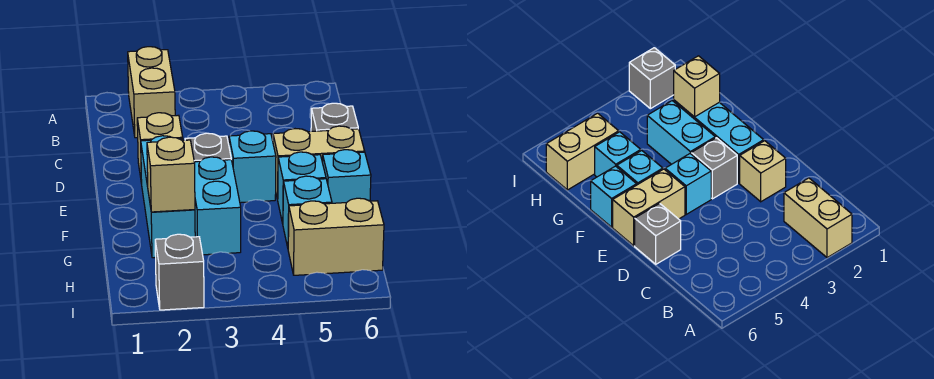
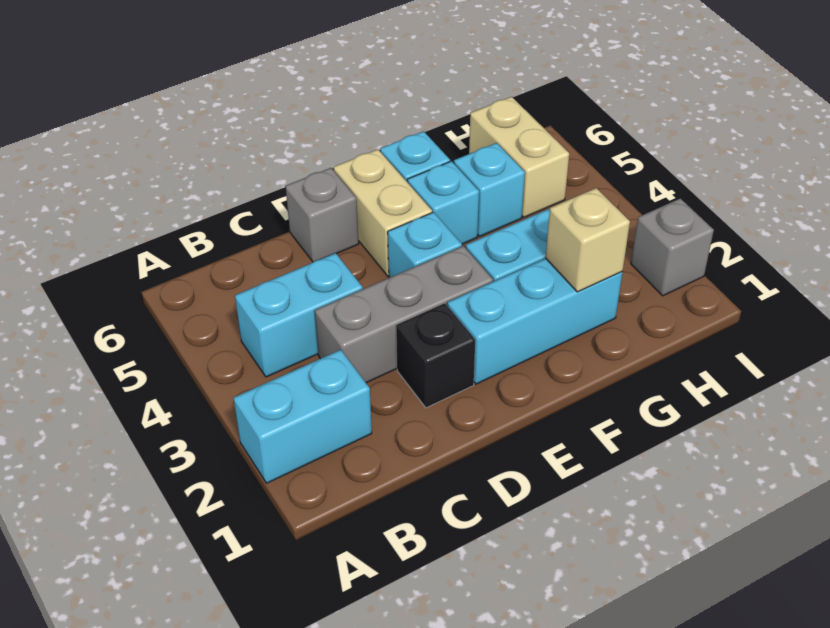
tan brick A2:B2 level 1 -> cyan brick A2:B2 level 1
none -> cyan brick B4:C4 level 1
tan brick D2 level 1 -> black brick D2 level 1
grey brick E3 level 1 -> grey brick C3:E3 level 1

